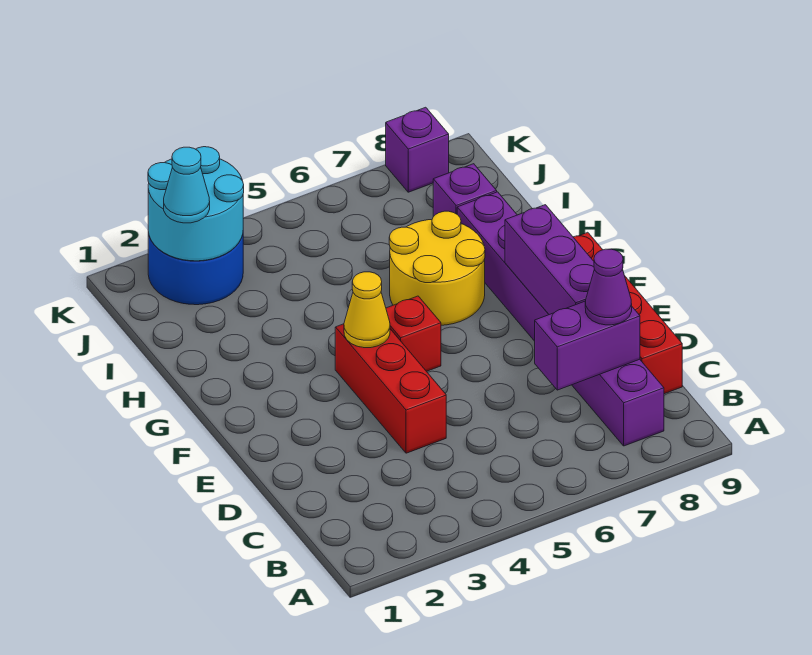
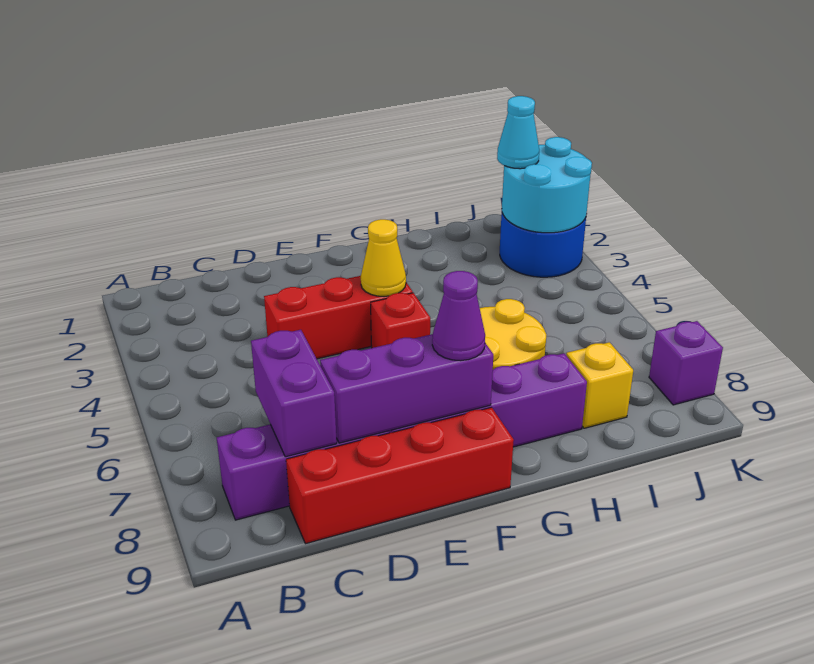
purple cone C8 level 3 -> purple cone F8 level 3
purple brick I8 level 1 -> yellow brick I8 level 1

